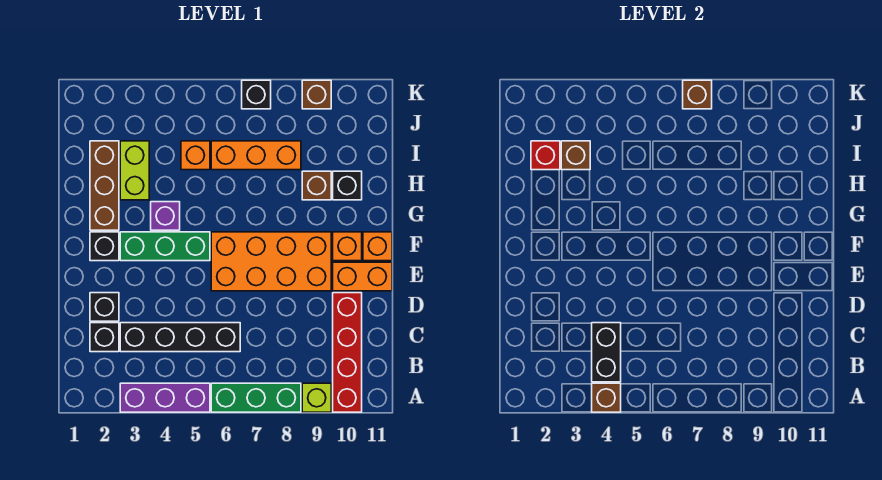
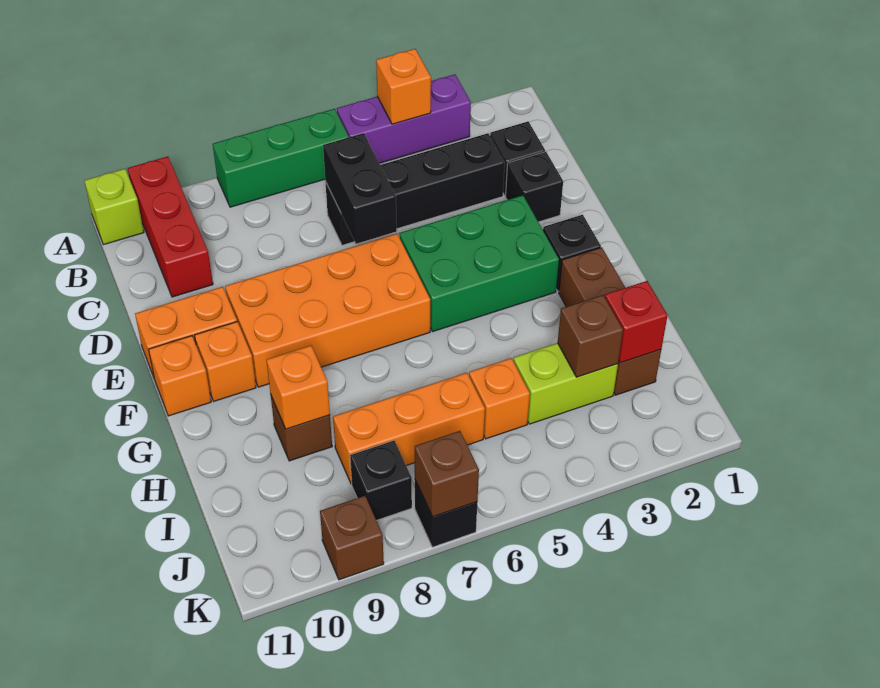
brown brick A4 level 2 -> orange brick A4 level 2
lime brick A9 level 1 -> lime brick A11 level 1
red brick A10:D10 level 1 -> red brick A10:C10 level 1
black brick B4:C4 level 2 -> black brick C6:D6 level 2
green brick F3:F5 level 1 -> green brick E3:F5 level 1
purple brick G4 level 1 -> none
lime brick H3:I3 level 1 -> lime brick I3:I4 level 1
none -> orange brick H9 level 2
black brick H10 level 1 -> black brick J8 level 1

